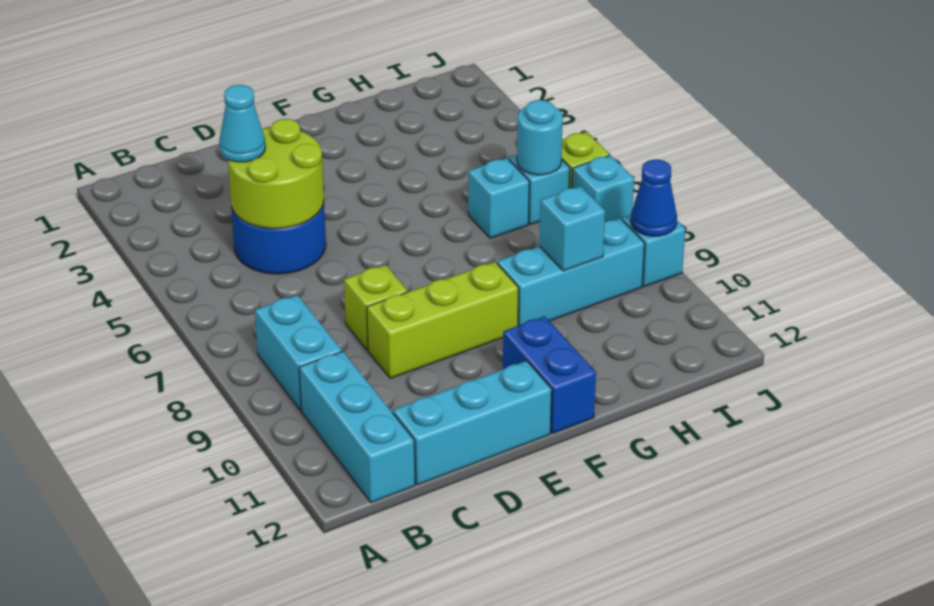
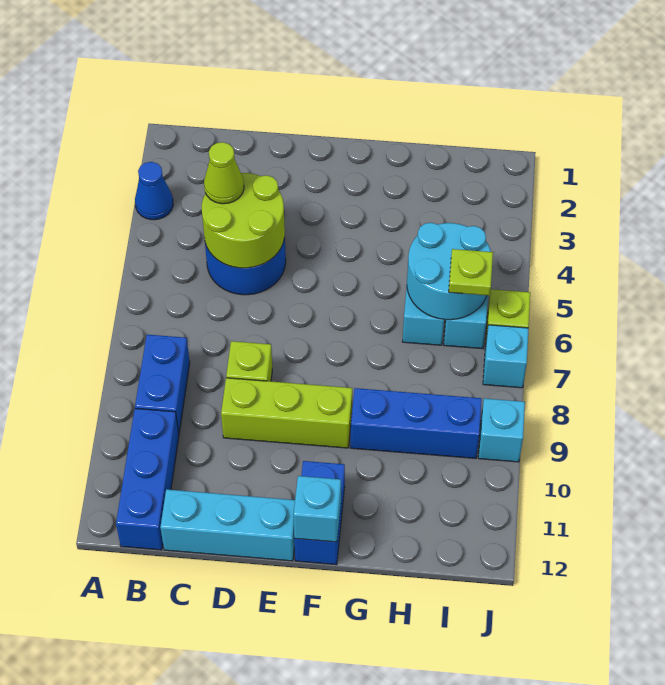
cyan brick B8:B9 level 1 -> blue brick B8:B9 level 1
cyan brick B10:B12 level 1 -> blue brick B10:B12 level 1
cyan cone C4 level 3 -> lime cone C4 level 3
cyan brick G9:I9 level 1 -> blue brick G9:I9 level 1
cyan brick H9 level 2 -> cyan brick F12 level 2
cyan round brick I6 level 2 -> cyan round brick H5:I6 level 2
none -> lime plate I6 level 3
blue cone J9 level 2 -> blue cone A3 level 1

